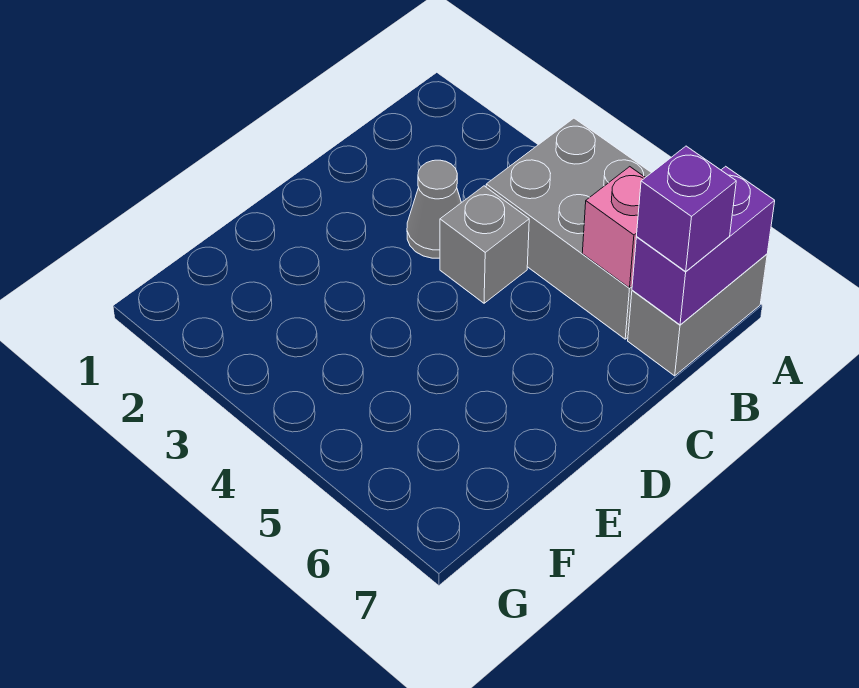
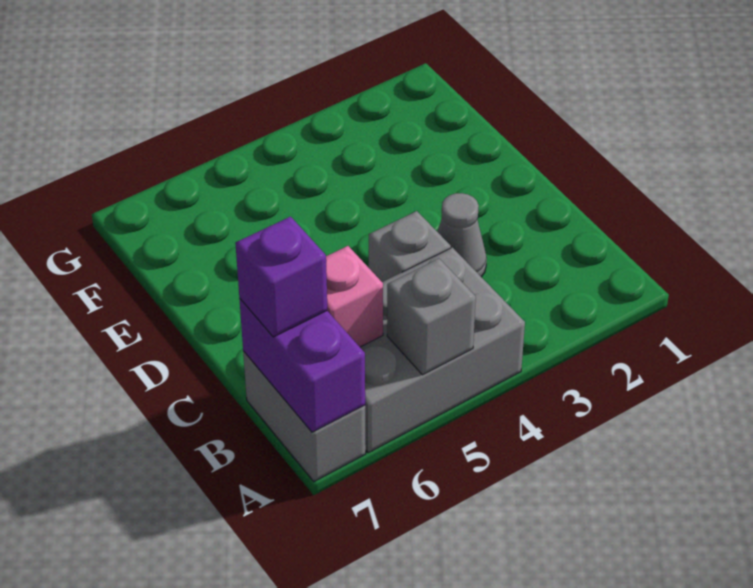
none -> grey brick A5 level 2

